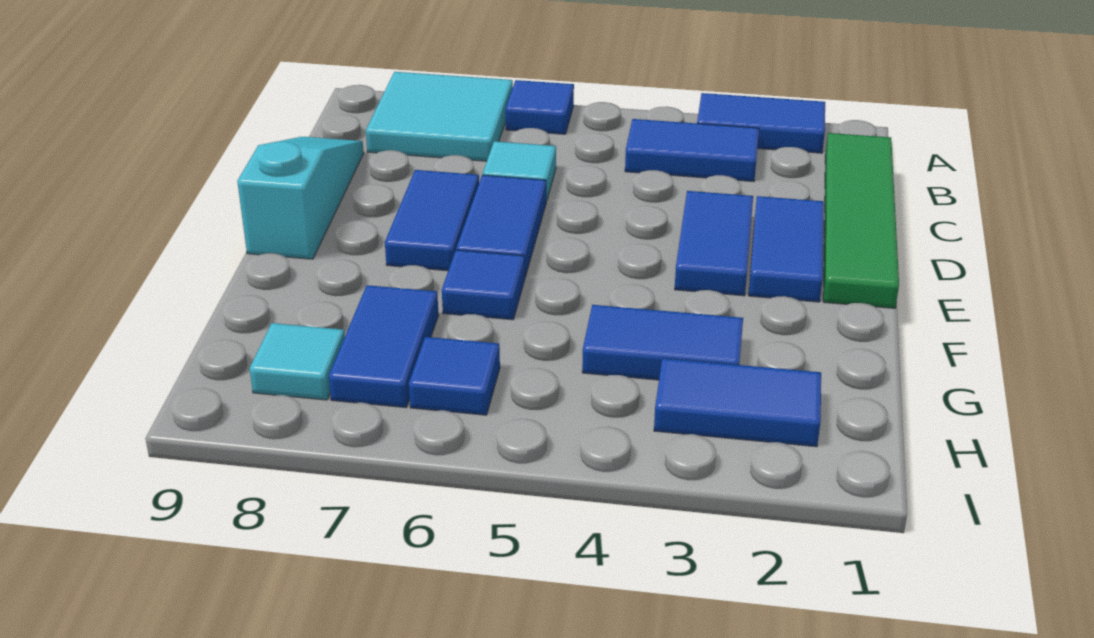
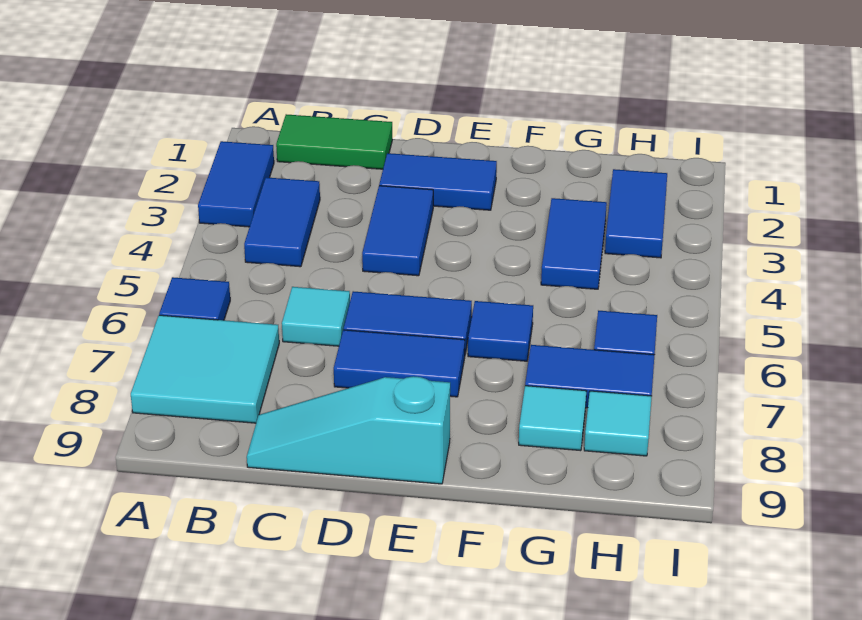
green tile B1:E1 level 1 -> green tile B1:C1 level 1
blue tile D3:E3 level 1 -> blue tile D3:D4 level 1
none -> cyan tile G8 level 1

